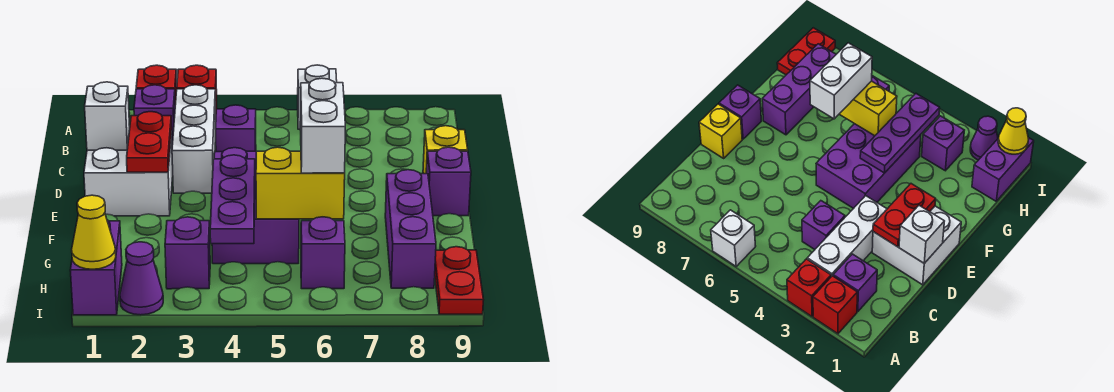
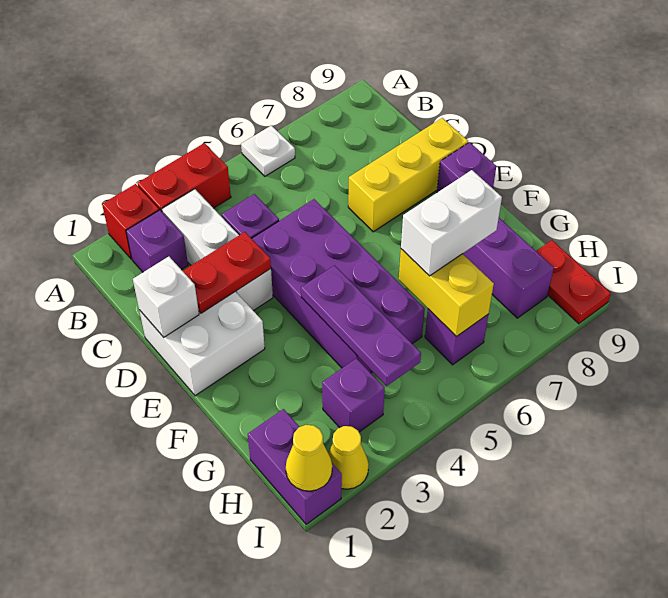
red brick A3 level 1 -> red brick A3:A4 level 1
white brick A6 level 1 -> white plate A6 level 1
red plate D2:E2 level 2 -> red plate D2:D3 level 2
yellow brick D9 level 1 -> yellow brick D7:D9 level 1
purple brick E4:G5 level 1 -> purple brick D4:G5 level 1
white brick F6:G6 level 3 -> white brick G6:G7 level 3
yellow brick G5:G6 level 2 -> yellow brick G6:H6 level 2
purple cone I2 level 1 -> yellow cone I2 level 1

